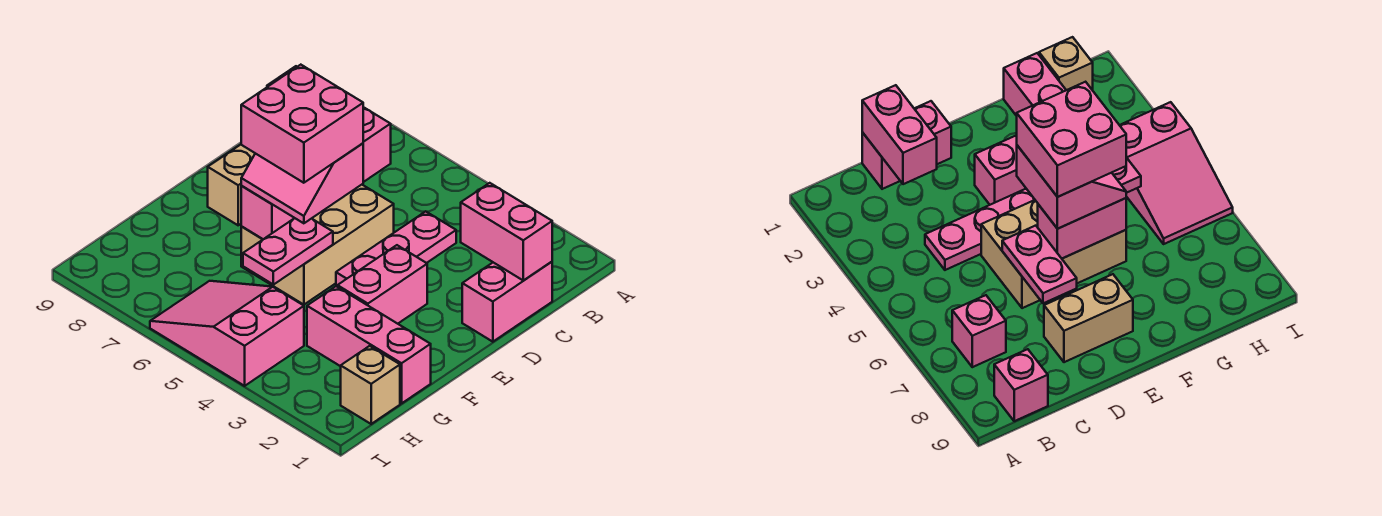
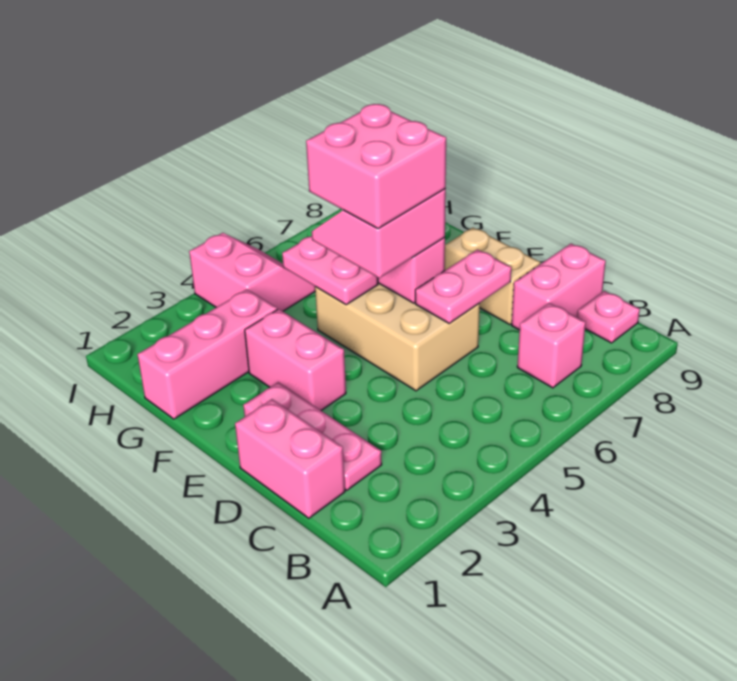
pink brick B9 level 1 -> pink plate B9 level 1
pink brick C1:C2 level 2 -> pink brick C8:C9 level 1
pink plate C4:E4 level 1 -> pink plate C2:E2 level 1
tan brick H1 level 1 -> none
pink slope H4:I6 level 1 top 4 -> pink slope H4:I5 level 1 top 4

